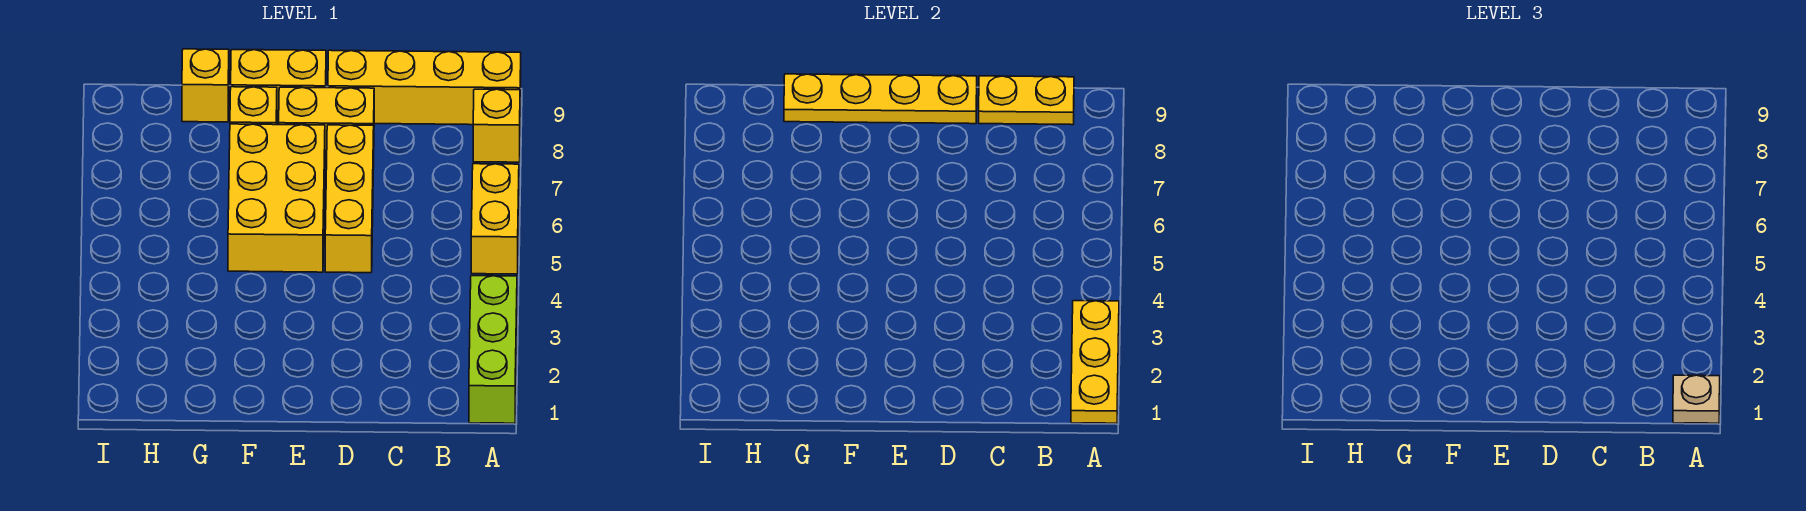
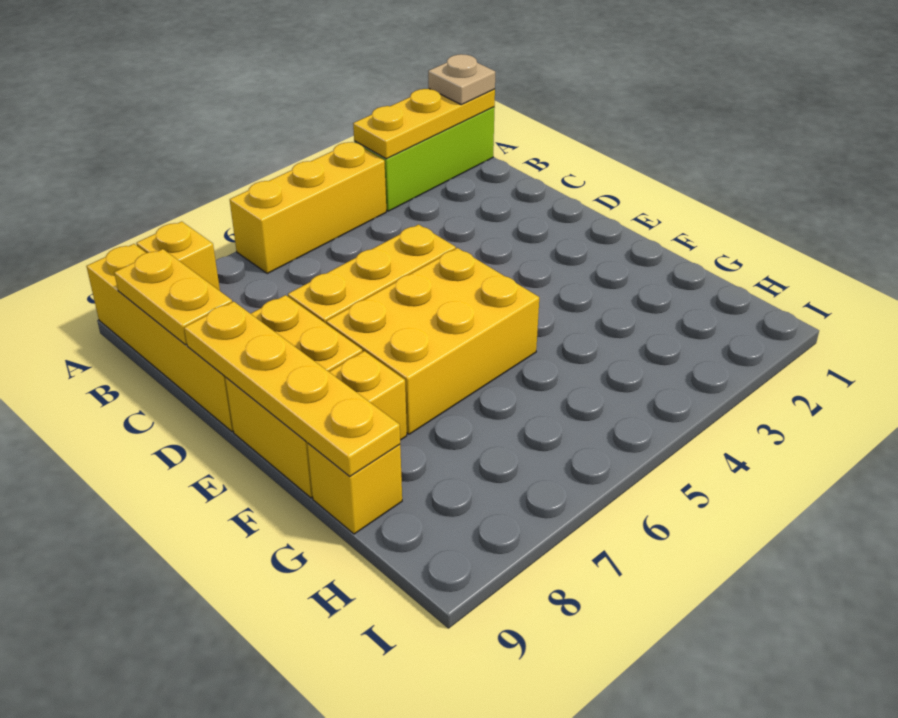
yellow brick A5:A6 level 1 -> yellow brick A4:A6 level 1

